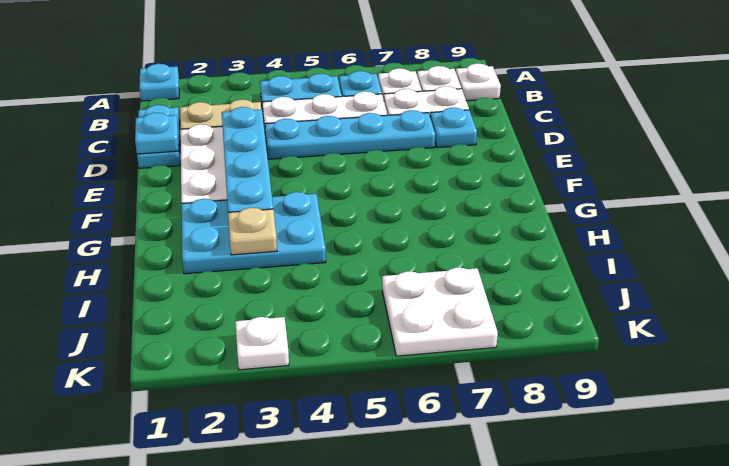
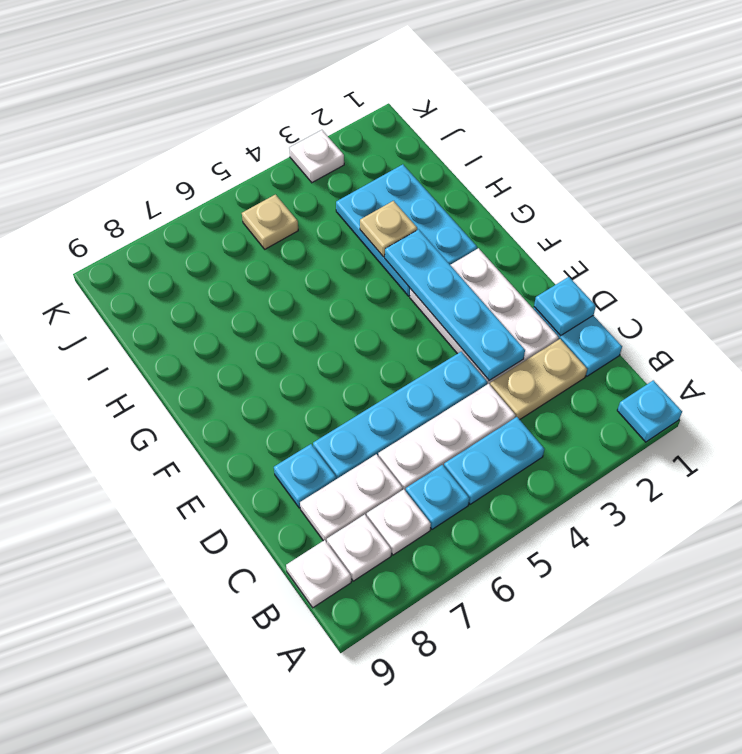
cyan plate G2:H4 level 1 -> cyan plate G2:I3 level 1
none -> tan plate J5 level 1
white plate J6:K7 level 1 -> none

